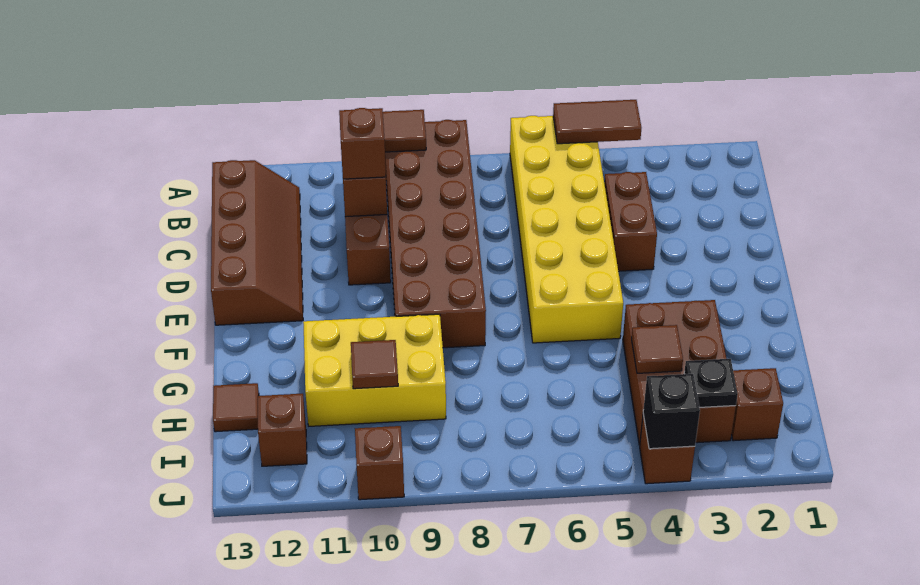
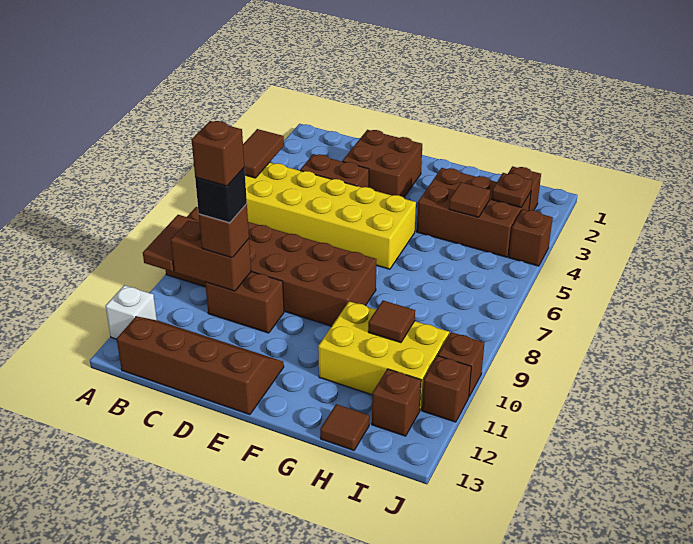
none -> white brick A12 level 1
none -> brown brick C10 level 5
none -> brown brick D2:E3 level 1
yellow brick G9:H11 level 1 -> yellow brick G10:I11 level 1
black plate I3 level 2 -> brown plate I3 level 2
black brick J4 level 2 -> black brick C10 level 4
none -> brown brick J11 level 1

